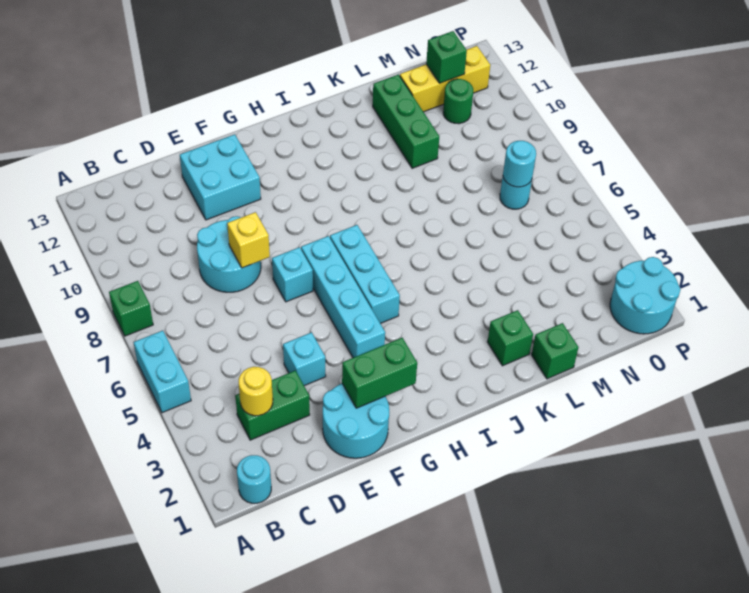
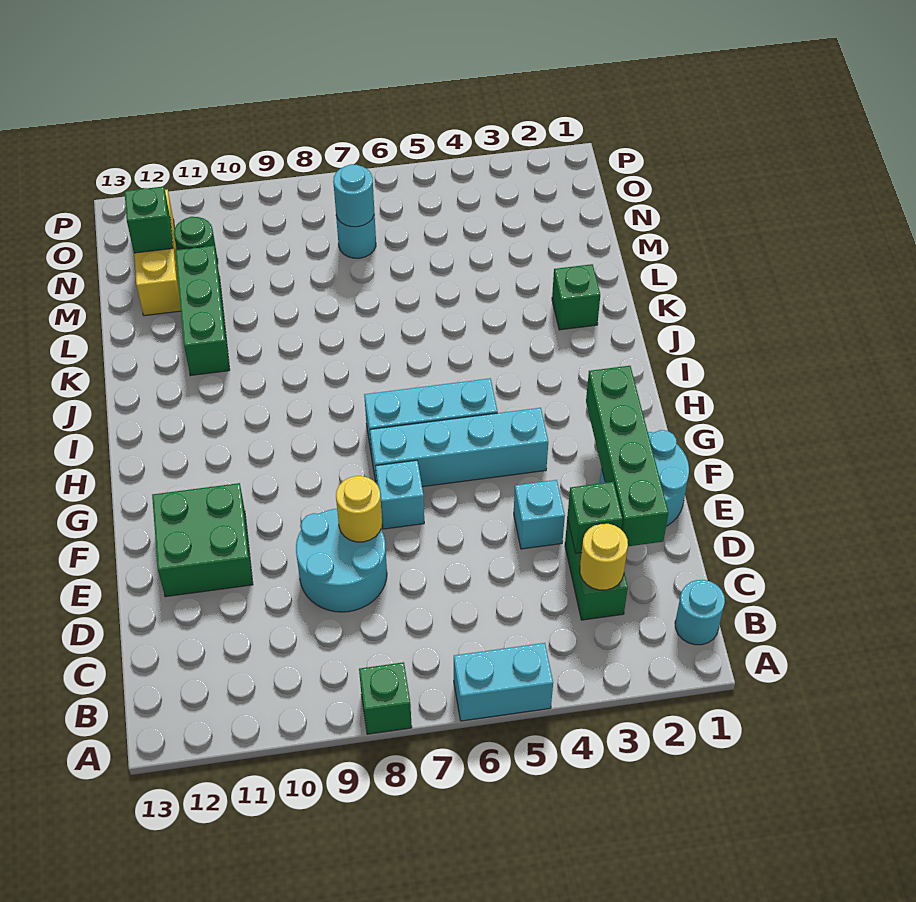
yellow brick E8 level 2 -> yellow round brick E8 level 2
cyan brick E11:F12 level 1 -> green brick E11:F12 level 1
green brick F2:G2 level 2 -> green brick D2:G2 level 2
green brick L1 level 1 -> green brick D3 level 2
green brick L10:L12 level 1 -> green brick K11:M11 level 1
cyan round brick O1:P2 level 1 -> none

